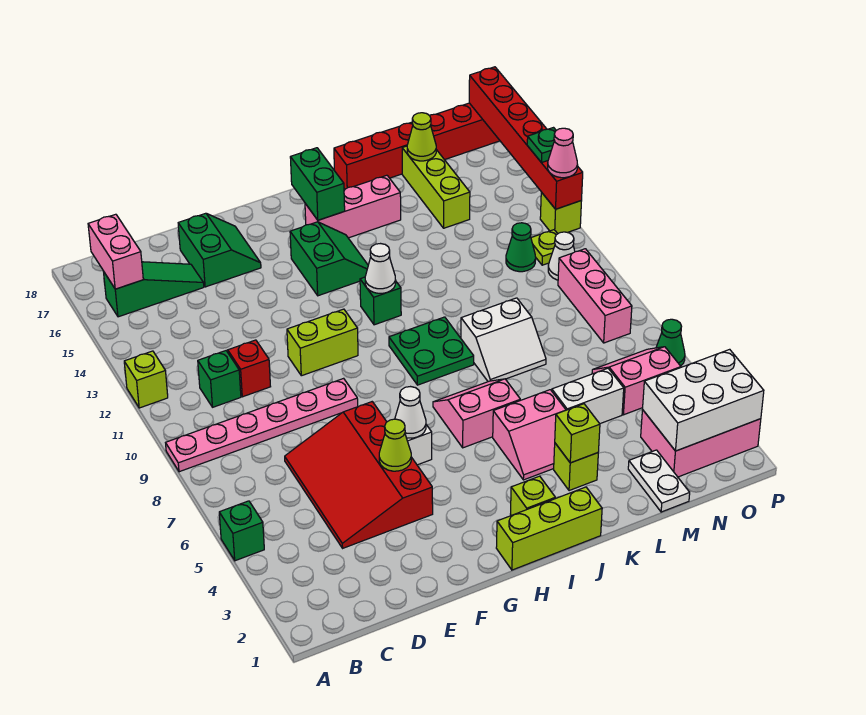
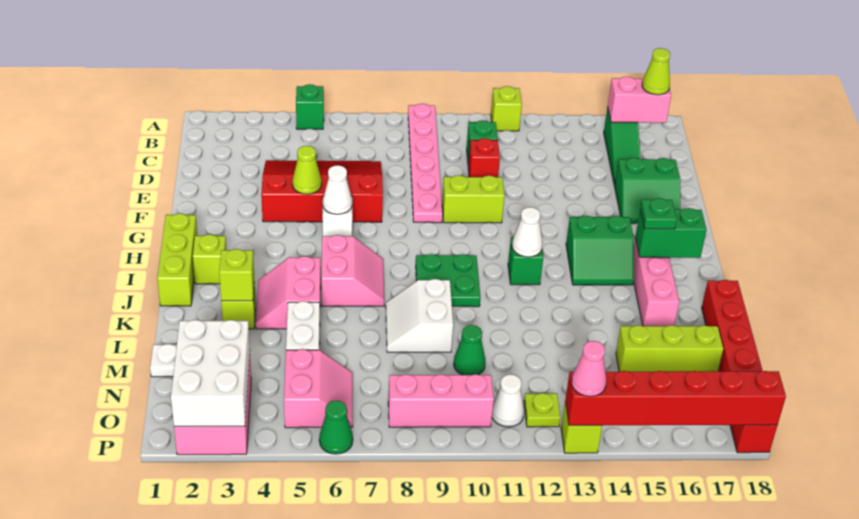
lime brick F11:G11 level 1 -> lime brick F10:F11 level 1
lime cone M17 level 2 -> lime cone B17 level 3
green cone N12 level 1 -> green cone M10 level 1
green plate P14 level 3 -> green plate I16 level 3

